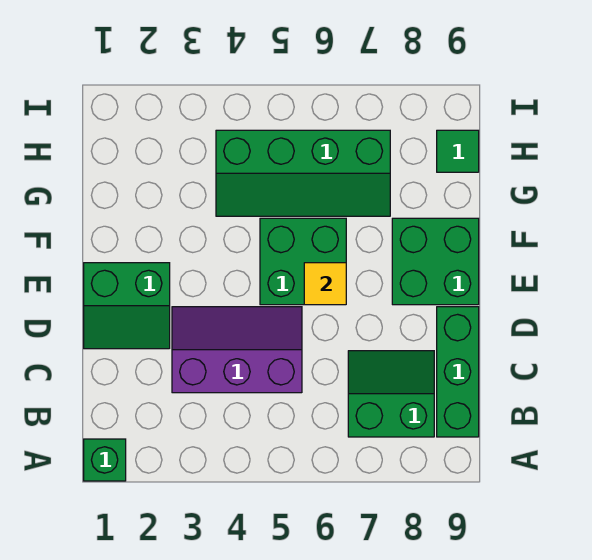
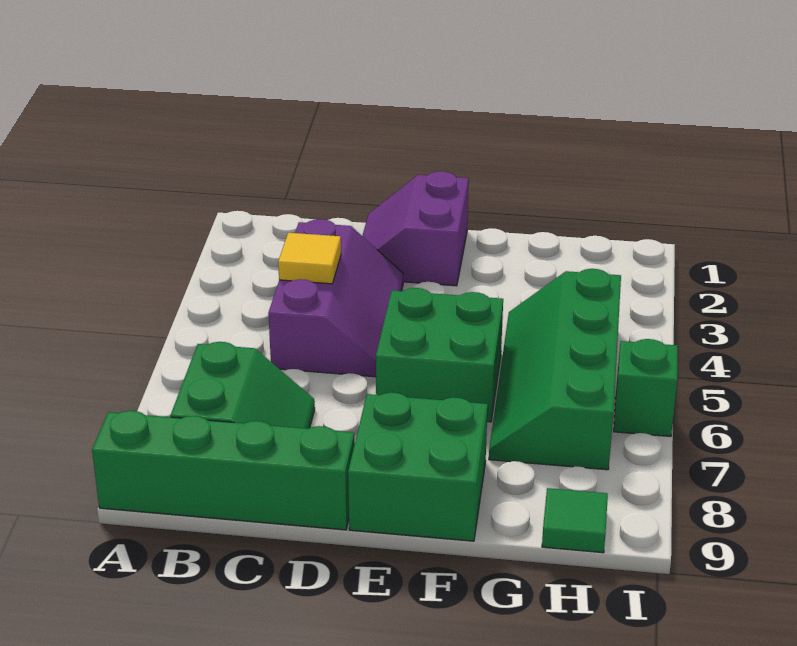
green brick A1 level 1 -> green brick I6 level 1
green brick B9:D9 level 1 -> green brick A9:D9 level 1
green slope D1:E2 level 1 top E -> purple slope D1:E2 level 1 top E
yellow tile E6 level 2 -> yellow tile C4 level 2

